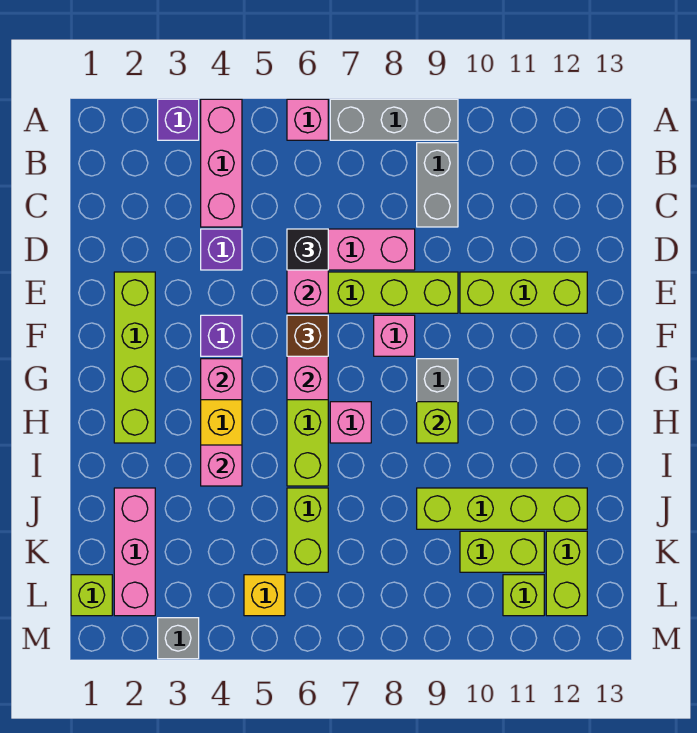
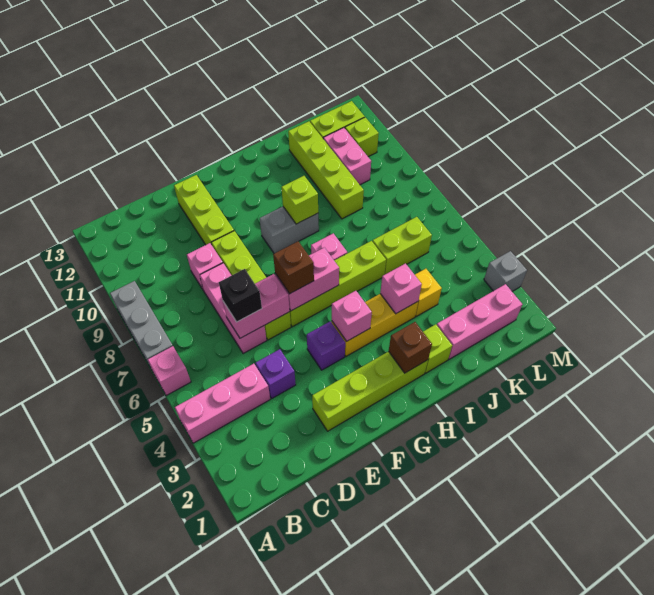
purple brick A3 level 1 -> none
grey brick B9:C9 level 1 -> none
pink brick F8 level 1 -> pink brick D9 level 1
none -> brown brick H2 level 2
lime brick K10:K11 level 1 -> pink brick K10:K11 level 1
lime brick L1 level 1 -> lime brick I2 level 1
yellow brick L5 level 1 -> yellow brick J4 level 1

